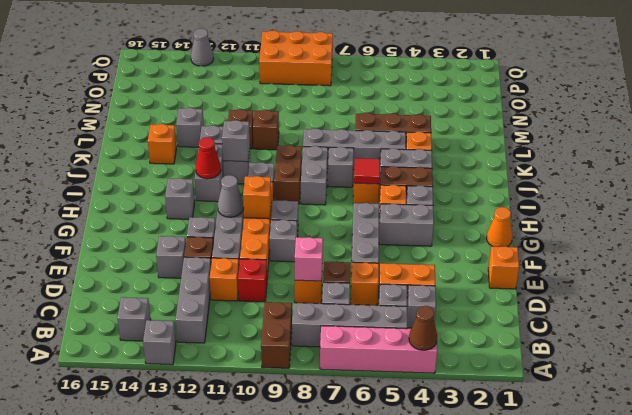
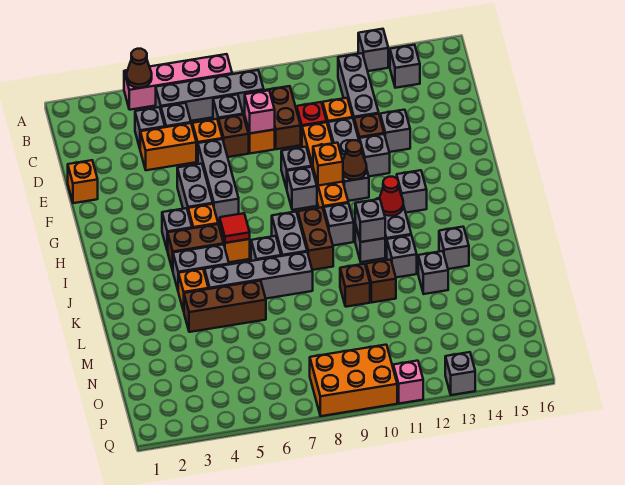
brown brick A9:B9 level 1 -> brown brick C9:D9 level 1
orange cone G1 level 1 -> none
grey brick G4:G5 level 1 -> grey brick F5:G5 level 1
grey cone G11 level 2 -> brown cone G11 level 2
orange brick K14 level 1 -> grey brick K14 level 1
none -> pink brick Q11 level 1
grey cone Q13 level 1 -> grey brick Q13 level 1

